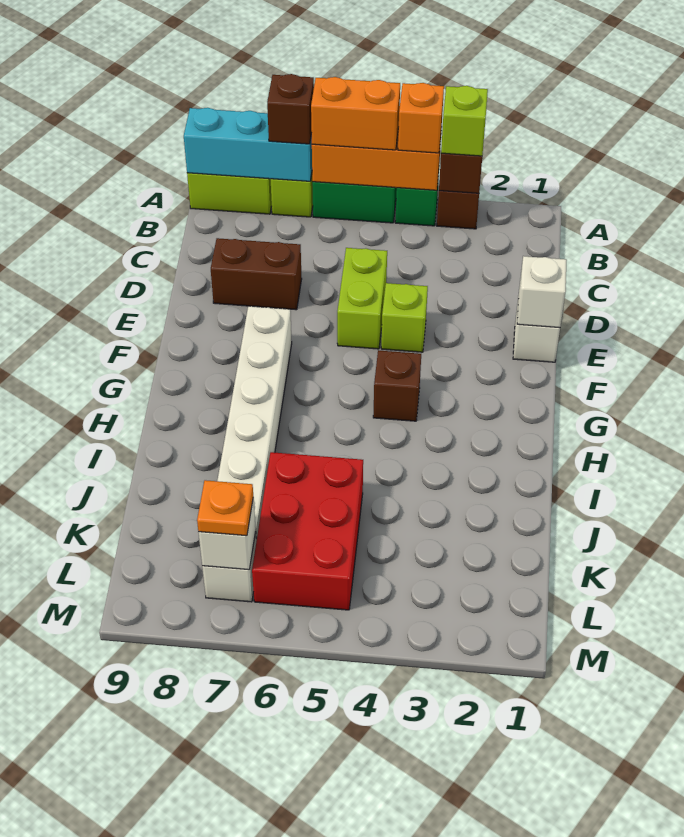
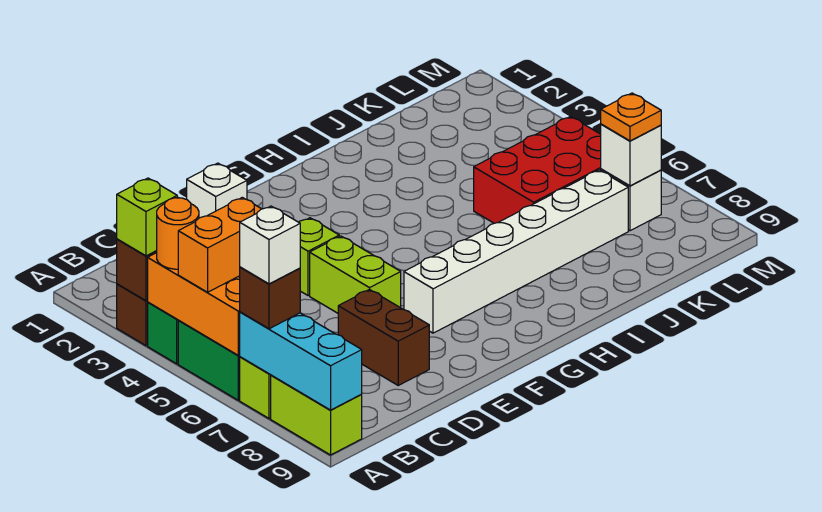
orange brick A4 level 3 -> orange round brick A4 level 3
orange brick A5:A6 level 3 -> orange brick A5:B5 level 3
lime brick D5:E5 level 1 -> lime brick E5:E6 level 1
white brick E1 level 2 -> white brick A7 level 4
brown brick G4 level 1 -> none

